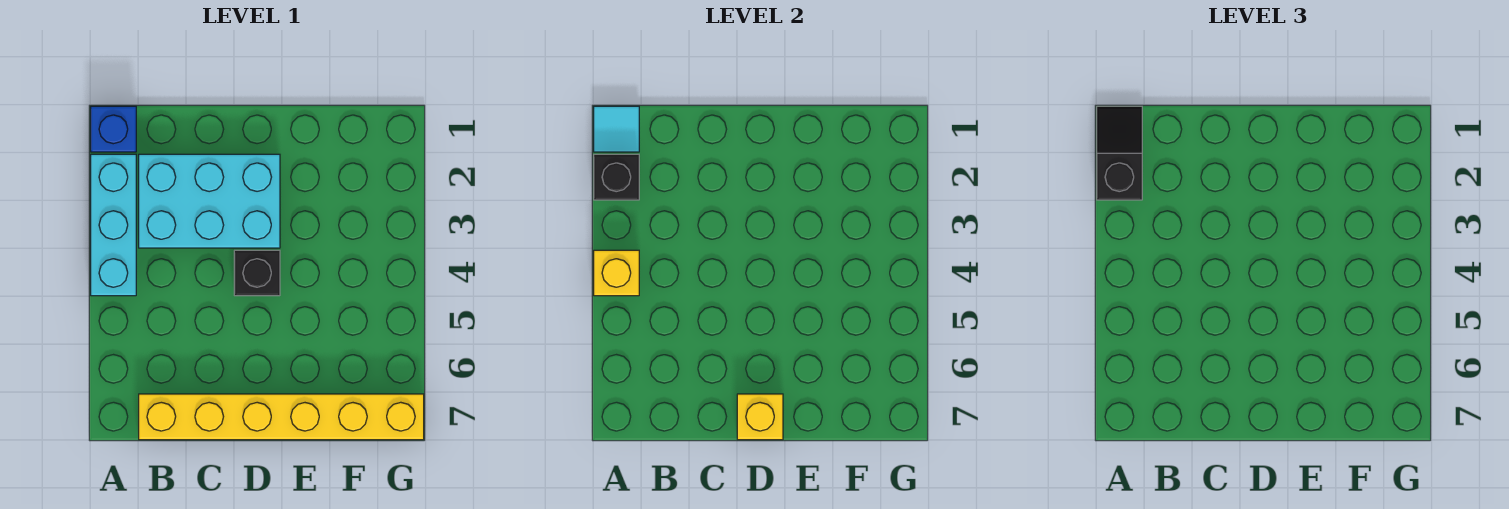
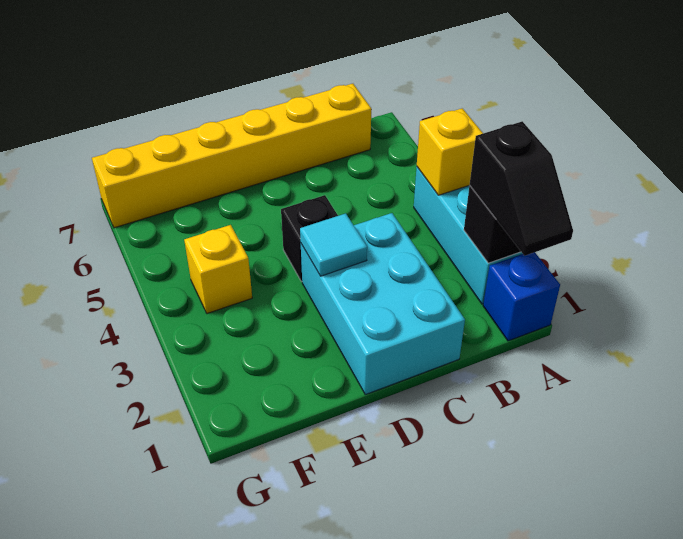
cyan tile A1 level 2 -> cyan tile D3 level 2
cyan brick B2:D3 level 1 -> cyan brick C1:D3 level 1
yellow brick D7 level 2 -> yellow brick F4 level 1

